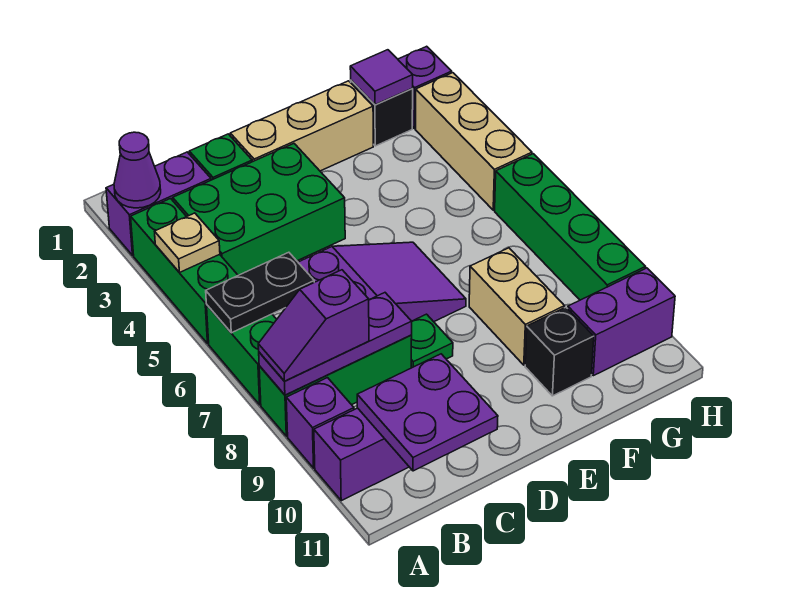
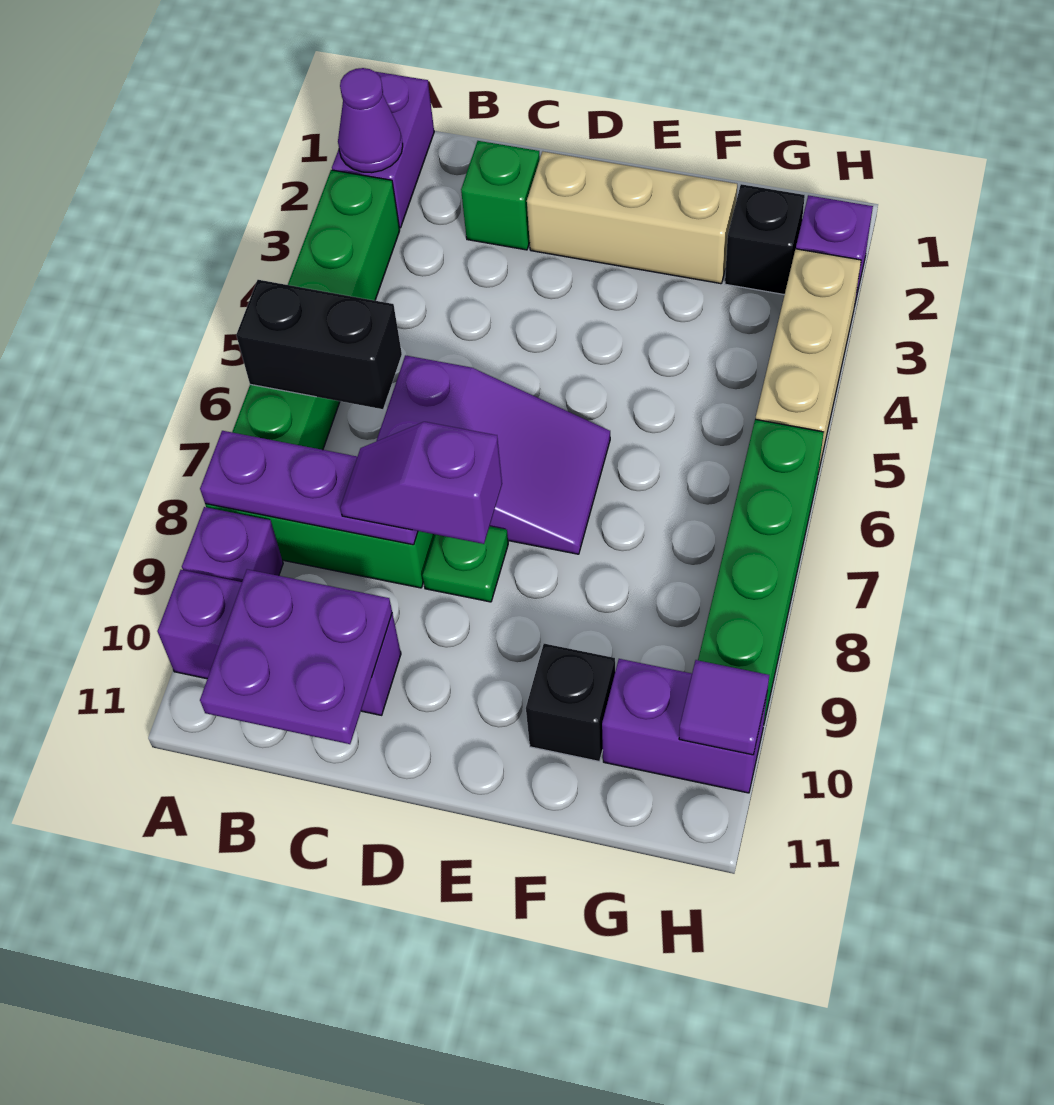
purple brick A2:B2 level 1 -> purple brick A1:A2 level 1
tan plate A4 level 2 -> none
black plate A6:B6 level 2 -> black brick A6:B6 level 2
purple slope A8:B8 level 3 top B -> purple slope C8:D8 level 3 top D
green brick B3:D4 level 1 -> none
tan brick F8:F9 level 1 -> none
purple tile G2 level 2 -> purple tile H10 level 2

